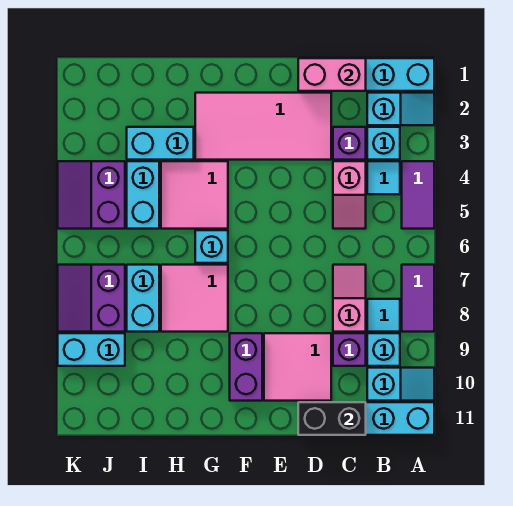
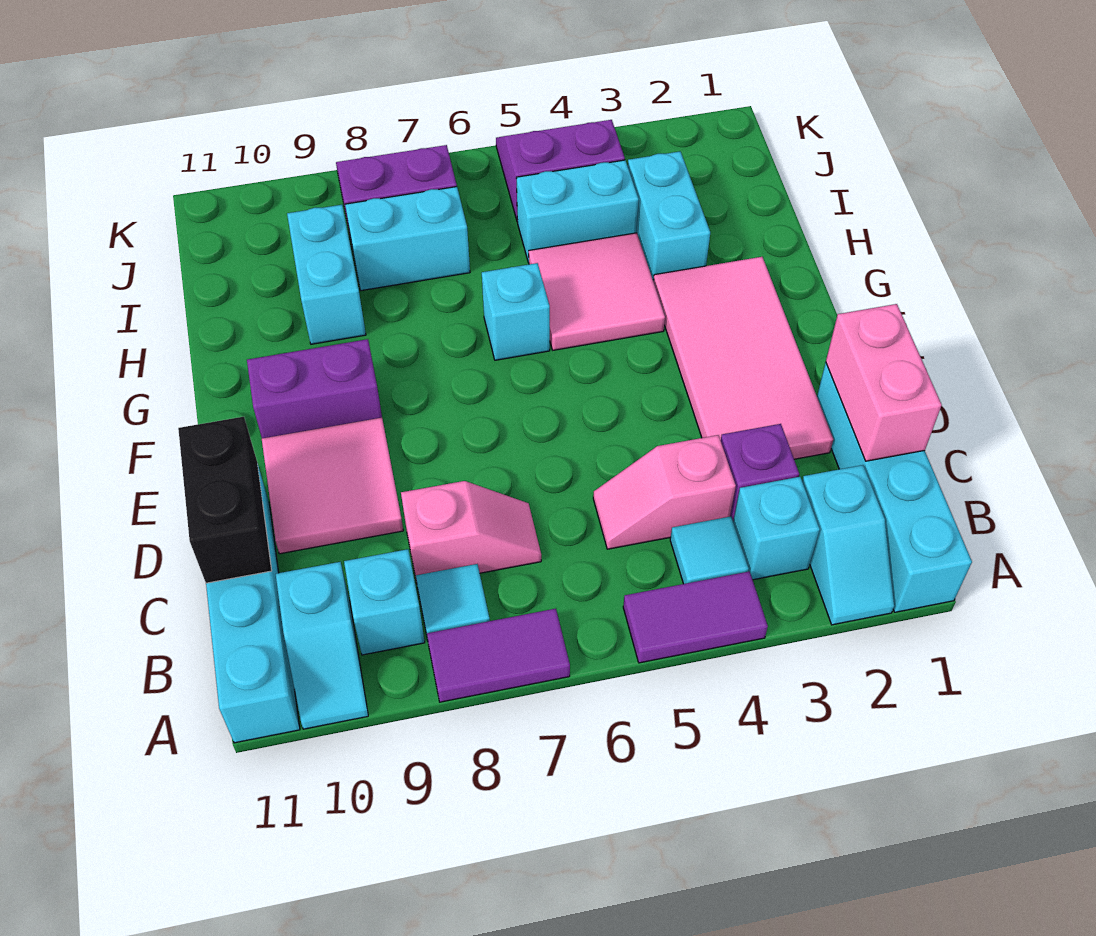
purple brick C9 level 1 -> none
pink tile G7:H8 level 1 -> none
cyan brick J9:K9 level 1 -> cyan brick H9:I9 level 1

